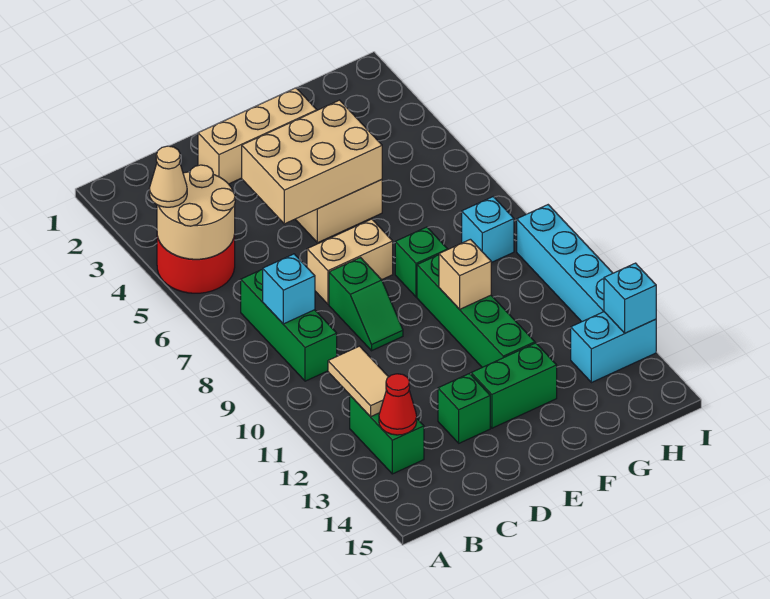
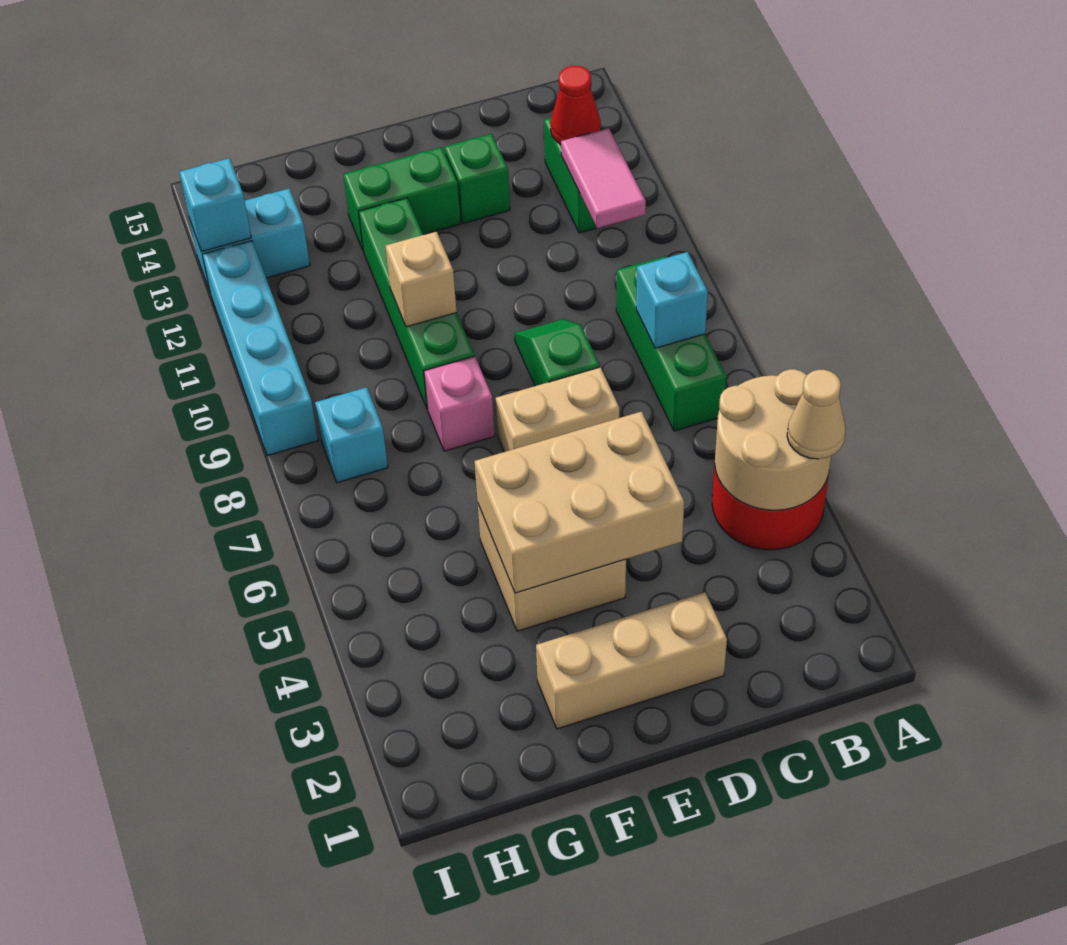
tan tile B11:B12 level 2 -> pink tile B11:B12 level 2
green brick F8 level 1 -> pink brick F8 level 1

